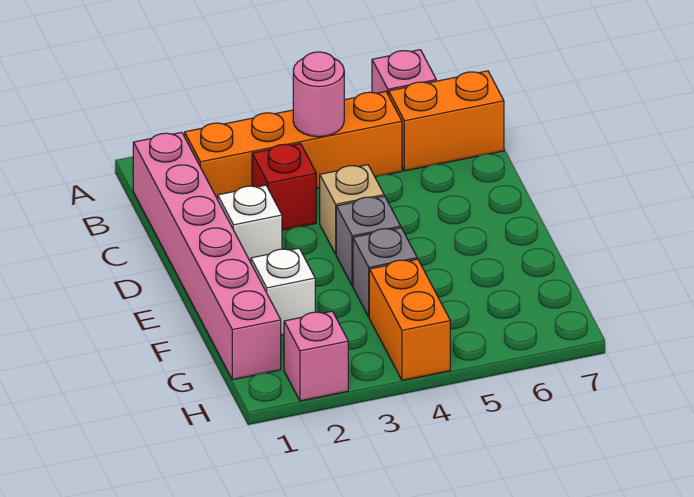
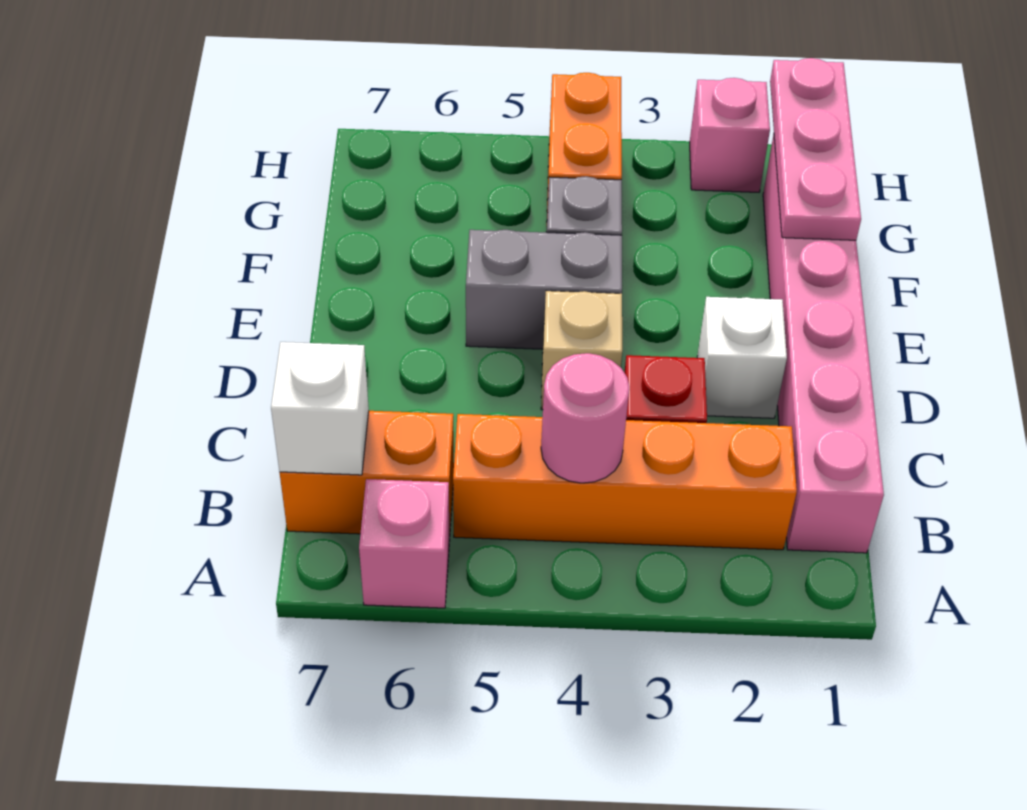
grey brick E4 level 1 -> grey brick E4:E5 level 1
none -> pink plate F1:H1 level 2
white brick F2 level 1 -> white brick B7 level 2

